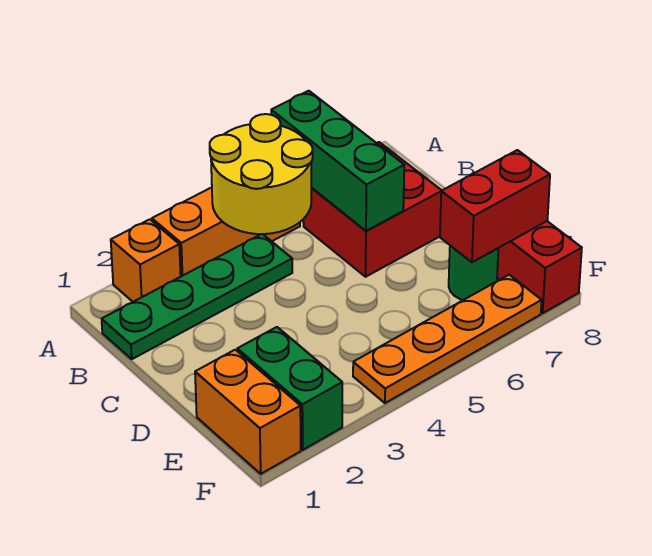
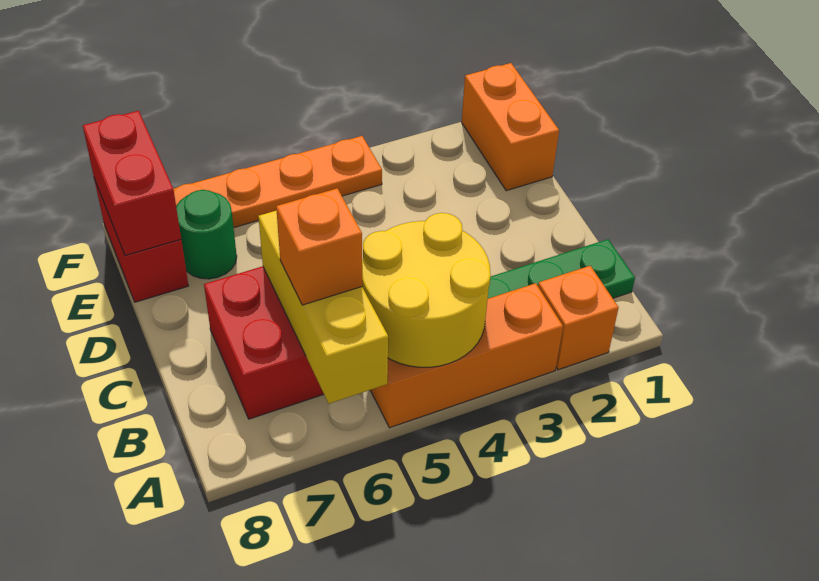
green brick A6:C6 level 2 -> yellow brick A6:C6 level 2
none -> orange brick B6 level 3
green brick E2:F2 level 1 -> none
red brick E7:E8 level 2 -> red brick E8:F8 level 2

